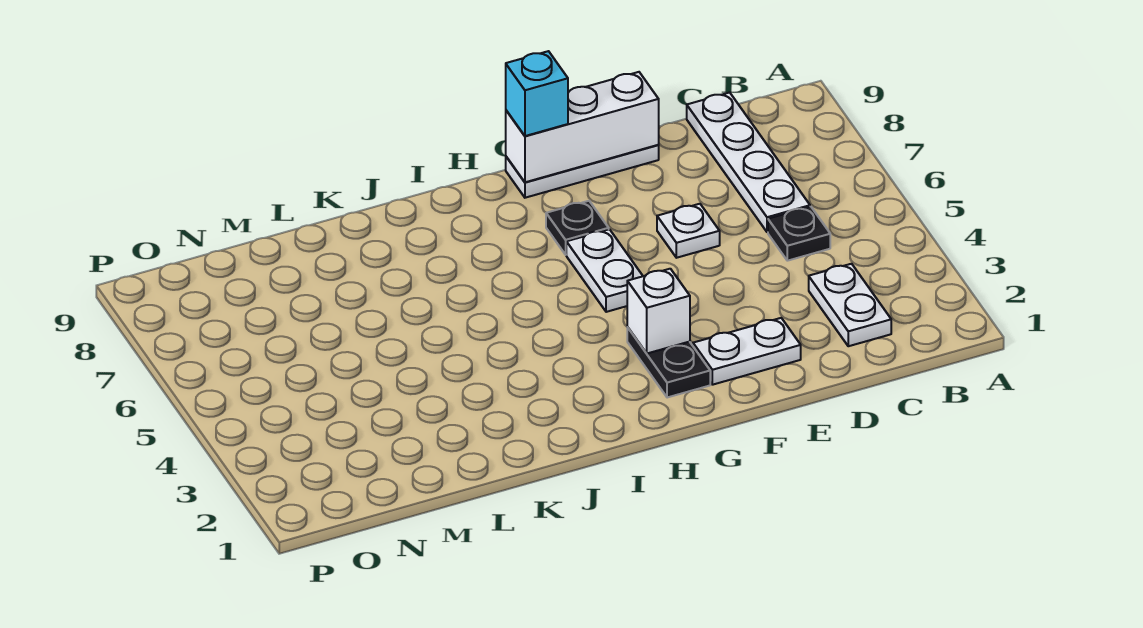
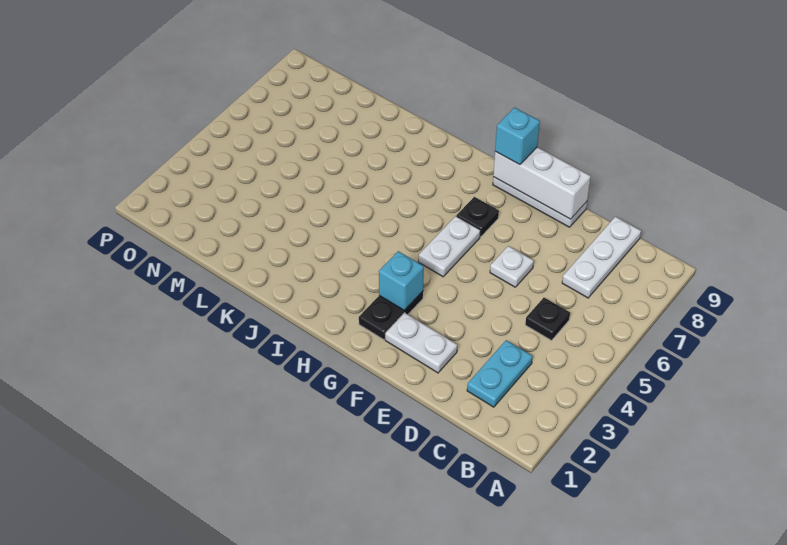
white plate C2:C3 level 1 -> cyan plate C2:C3 level 1
white plate C6:C9 level 1 -> white plate C7:C9 level 1
white brick G3 level 2 -> cyan brick G3 level 2

